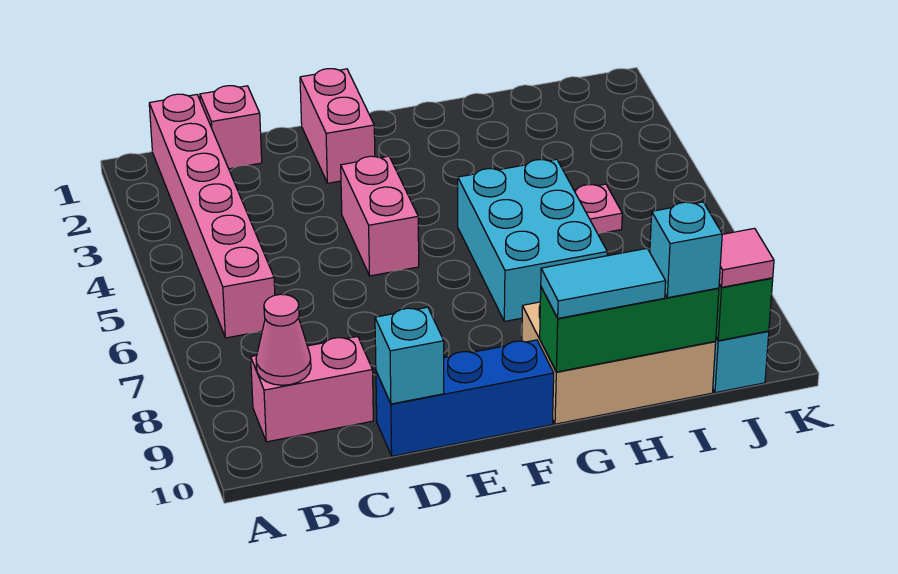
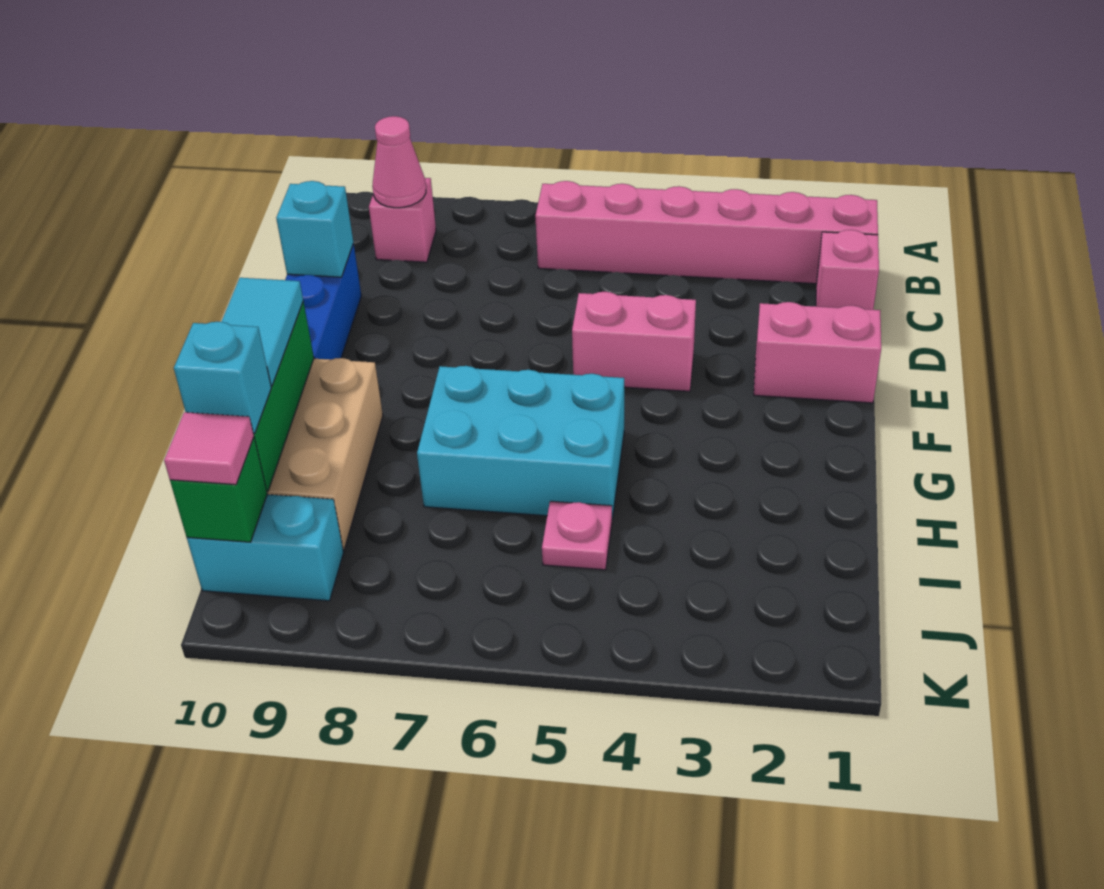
pink brick B9:C9 level 1 -> pink brick B9 level 1

